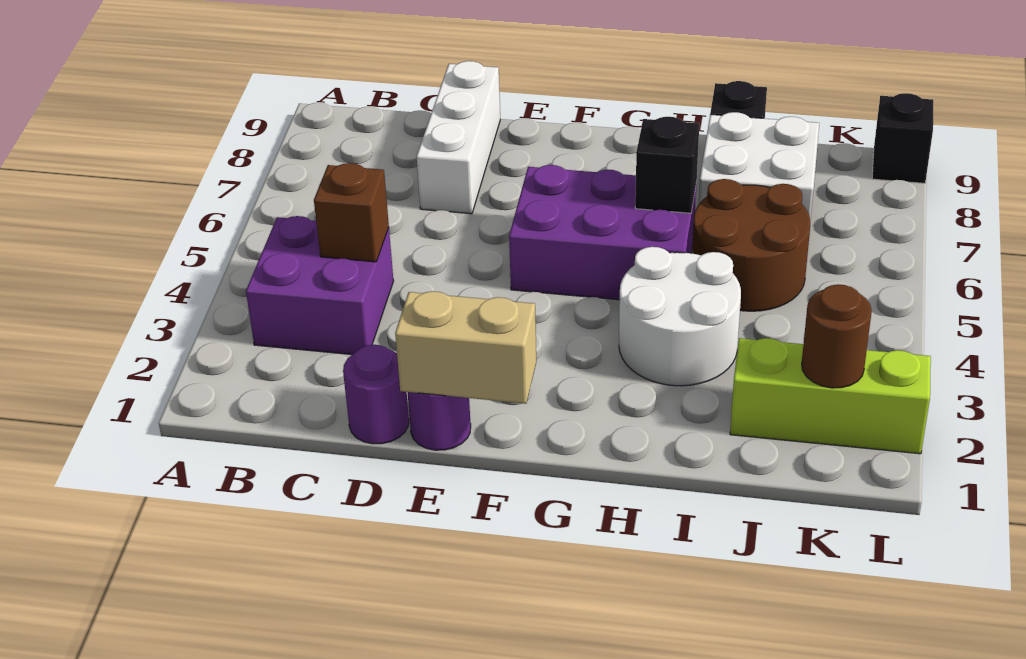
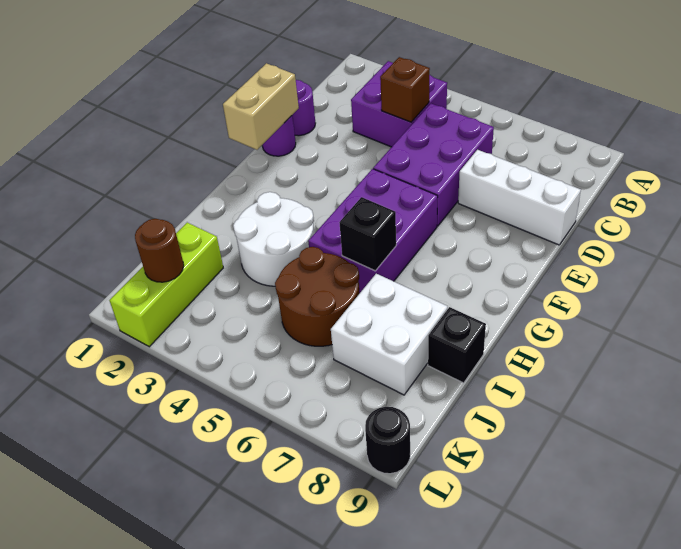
none -> purple brick C5:E6 level 1
black brick L9 level 1 -> black round brick L9 level 1

